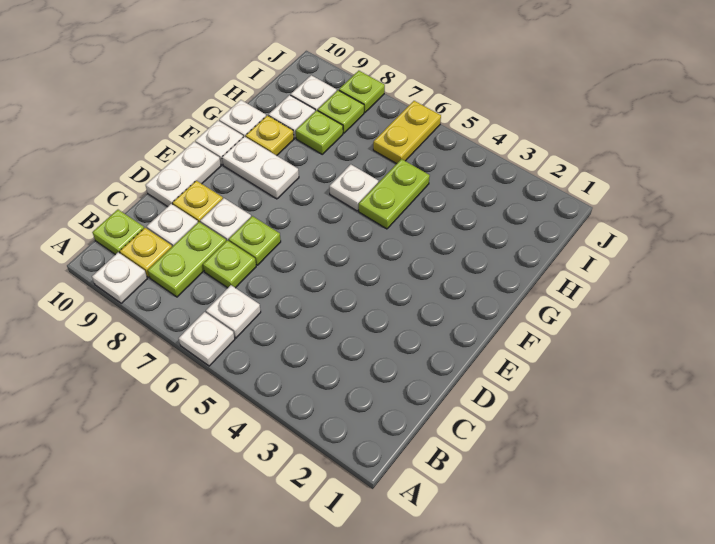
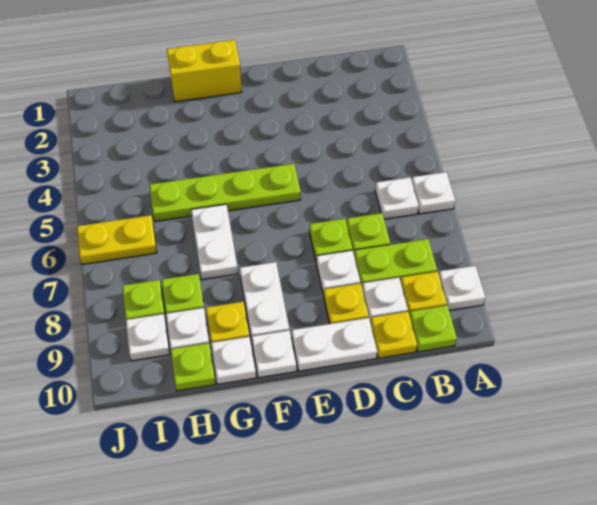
none -> yellow plate C10 level 1
none -> yellow brick F1:G1 level 1
lime plate G5:H5 level 1 -> lime plate E5:H5 level 1
white plate G6 level 1 -> white plate G6:G7 level 1
lime plate J8 level 1 -> lime plate H10 level 1

